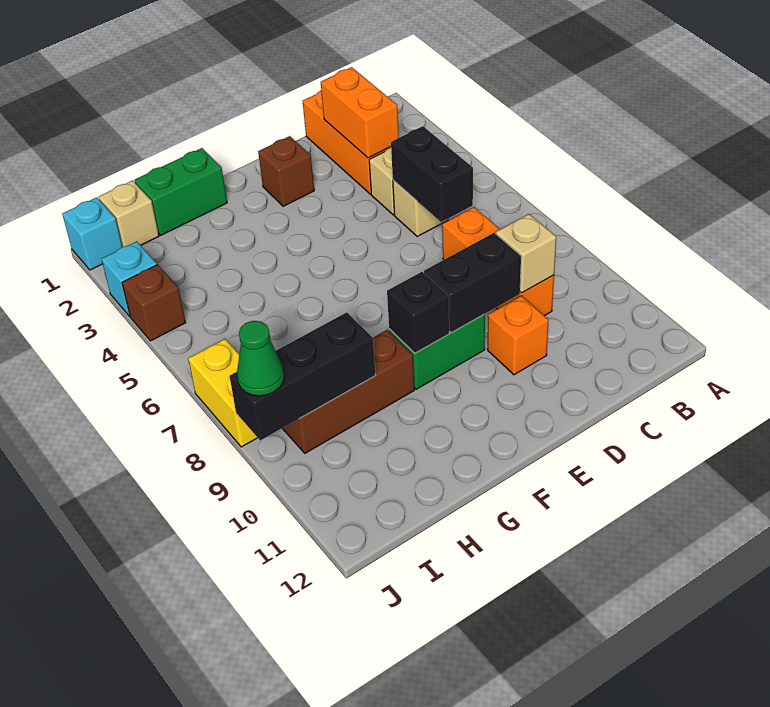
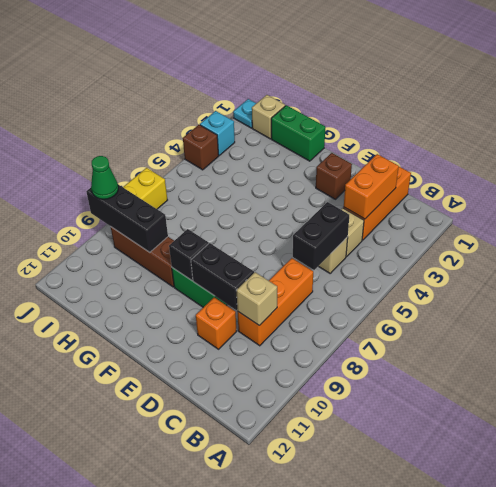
cyan brick J1 level 1 -> cyan plate J1 level 1

